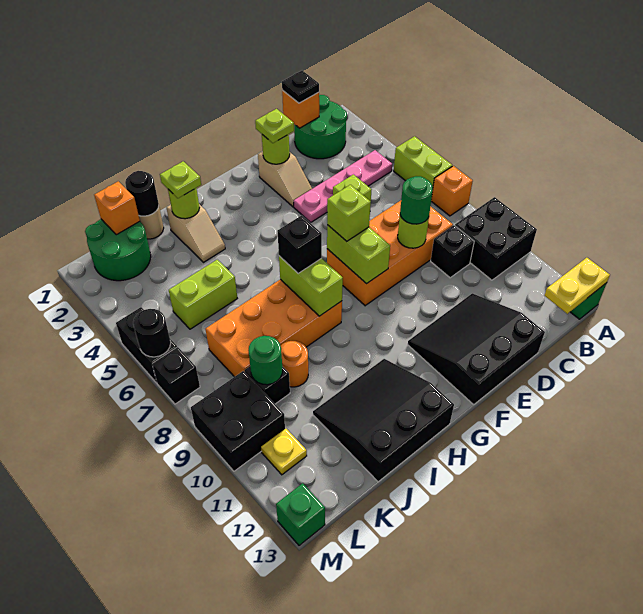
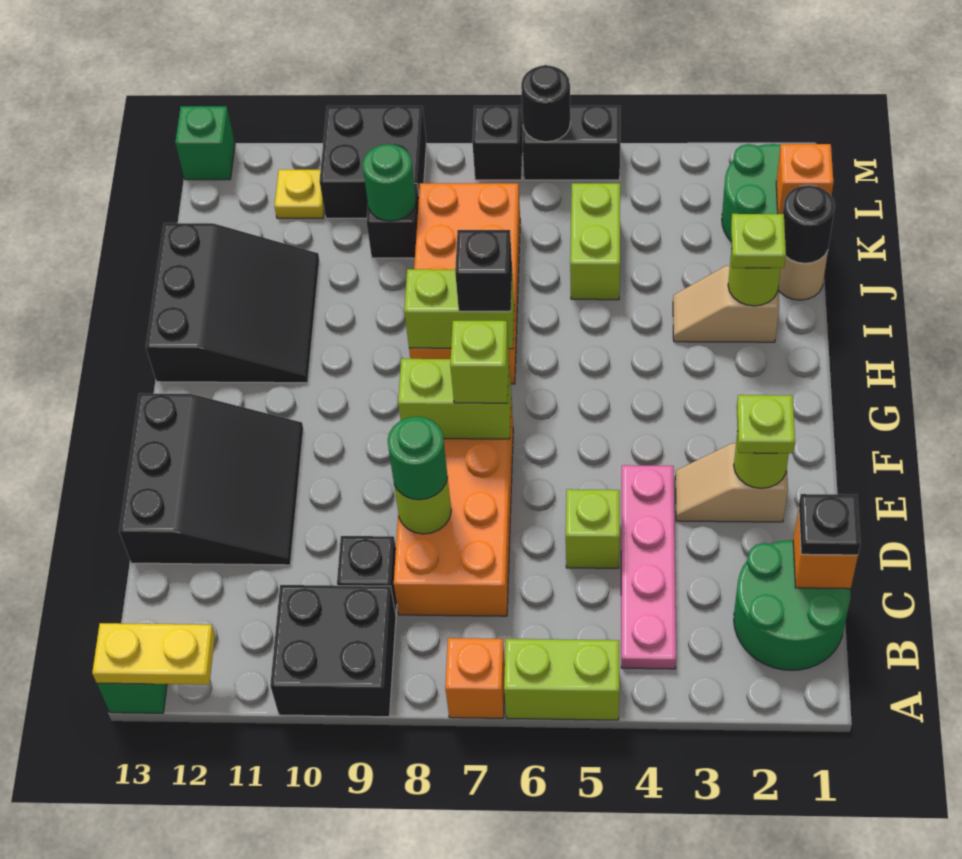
yellow plate A13:B13 level 2 -> yellow plate A12:A13 level 2
orange round brick J9 level 1 -> none

